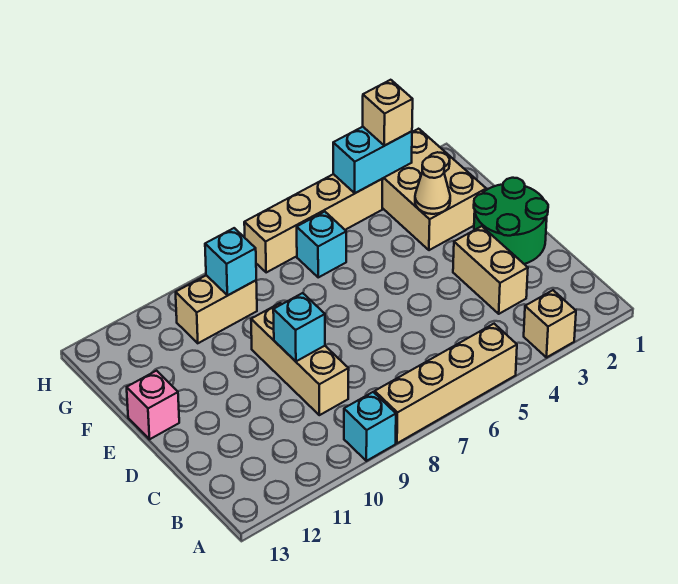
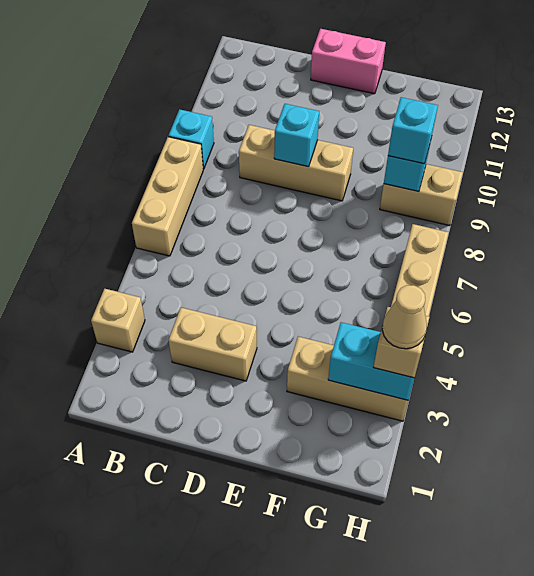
tan brick A5:A8 level 1 -> tan brick A6:A8 level 1
green round brick D1:E2 level 1 -> none
pink brick E13 level 1 -> pink brick D13:E13 level 1
tan brick F2:H3 level 1 -> tan brick F3:H3 level 1
tan cone F3 level 2 -> tan cone H3 level 4
cyan brick G6 level 1 -> cyan brick G9 level 3
tan brick G9:G10 level 1 -> tan brick G9:H9 level 1
cyan brick H3:H4 level 2 -> cyan brick G3:H3 level 2

